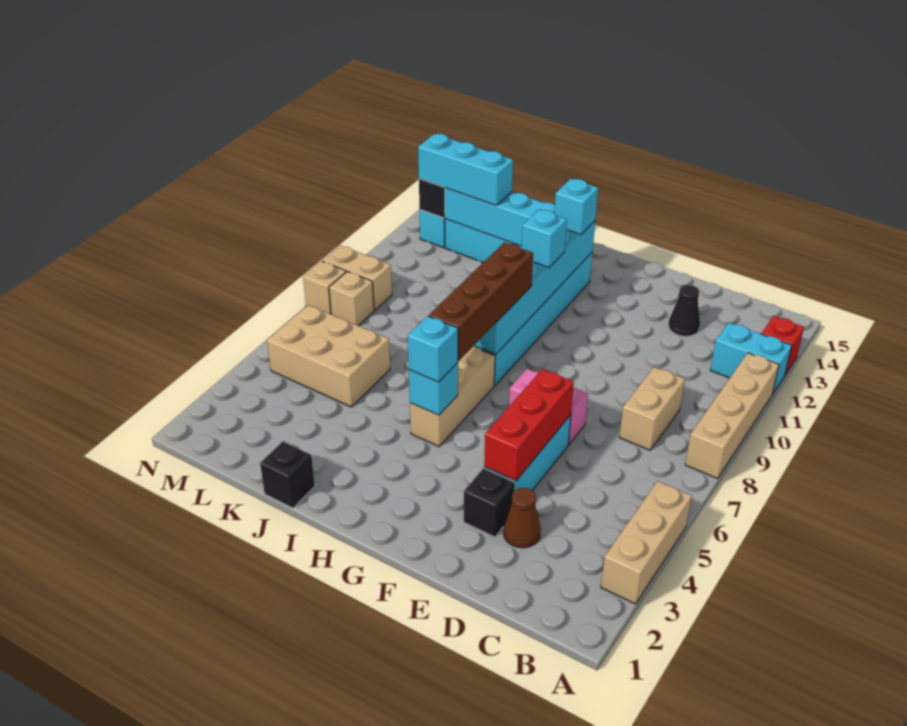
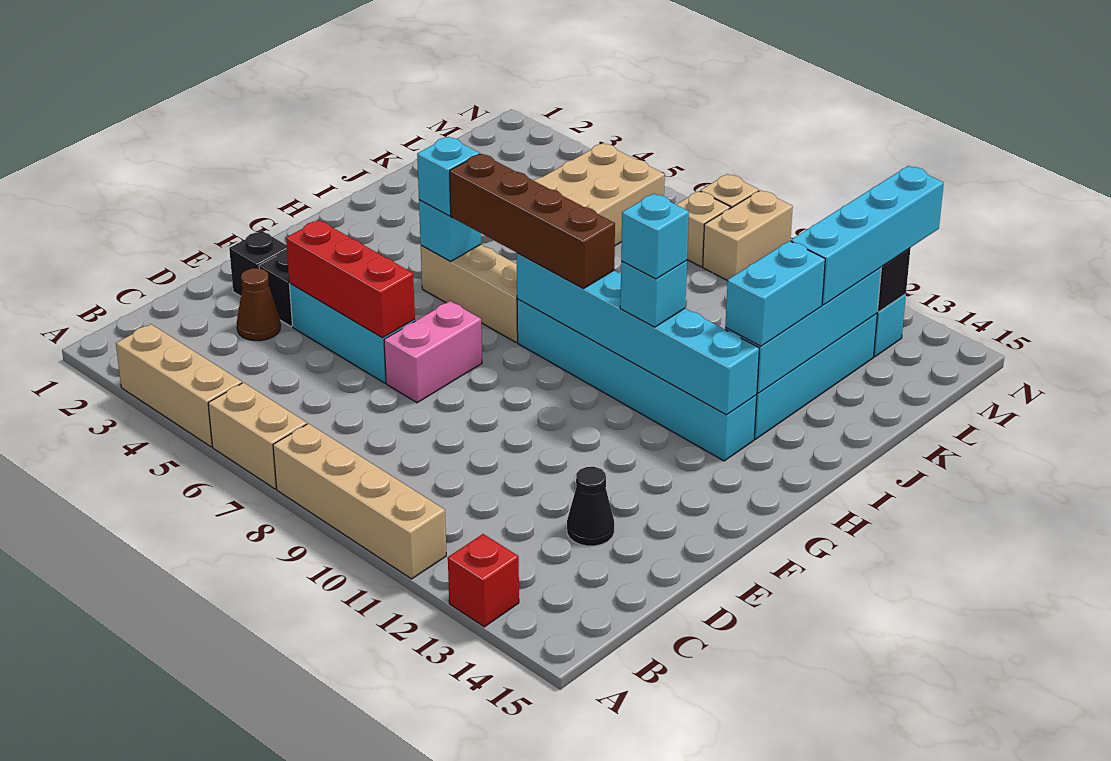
cyan brick A12:B12 level 1 -> cyan brick I13:J13 level 3
tan brick C8:C9 level 1 -> tan brick A6:A7 level 1
cyan brick H13 level 3 -> cyan brick H11 level 4
black brick J1 level 1 -> black brick E2 level 1
cyan brick K13:M13 level 3 -> cyan brick K13:N13 level 3

